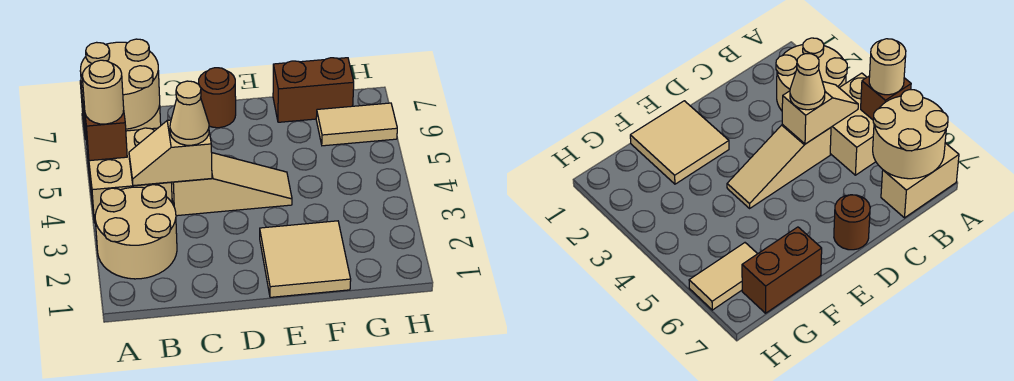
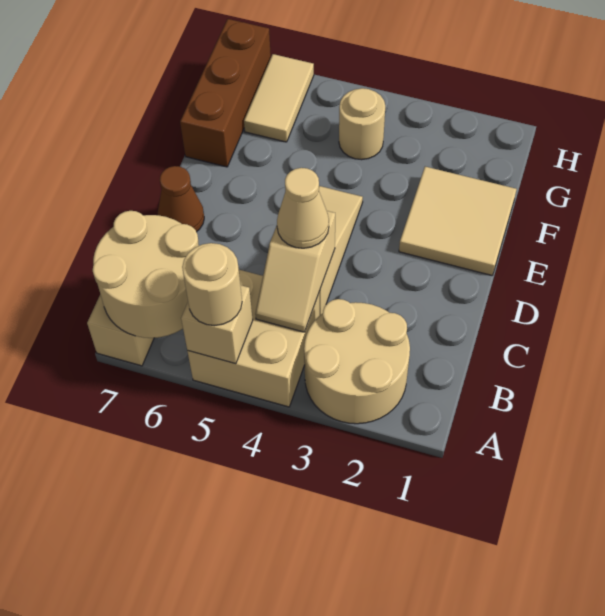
brown brick A5 level 2 -> tan brick A5 level 2
brown round brick D7 level 1 -> brown cone D7 level 1
brown brick F7:G7 level 1 -> brown brick F7:H7 level 1
none -> tan round brick G4 level 1

